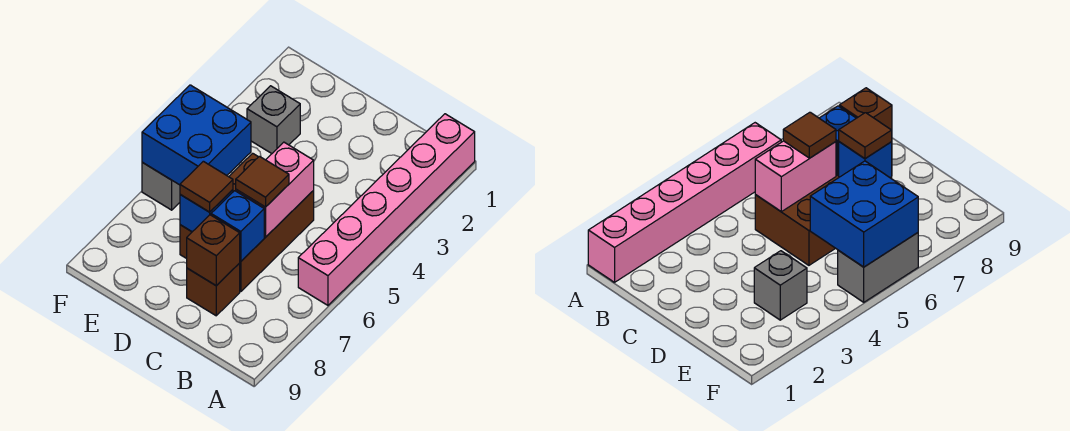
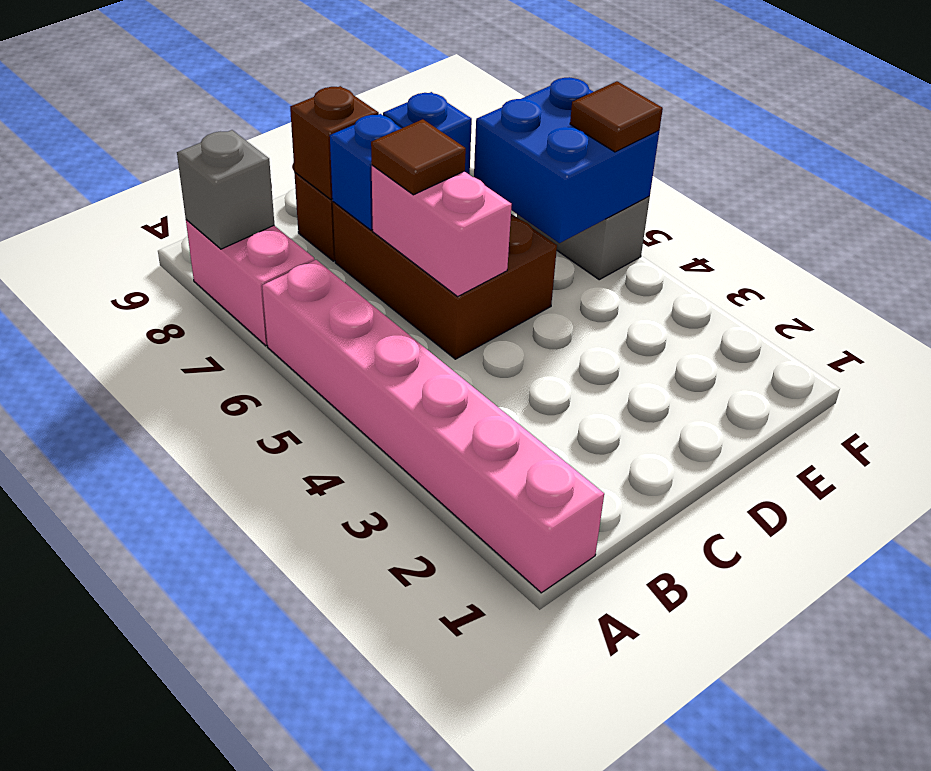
none -> pink brick A7:A8 level 1
brown tile D7 level 3 -> brown tile F5 level 3
grey brick E3 level 1 -> grey brick A8 level 2

